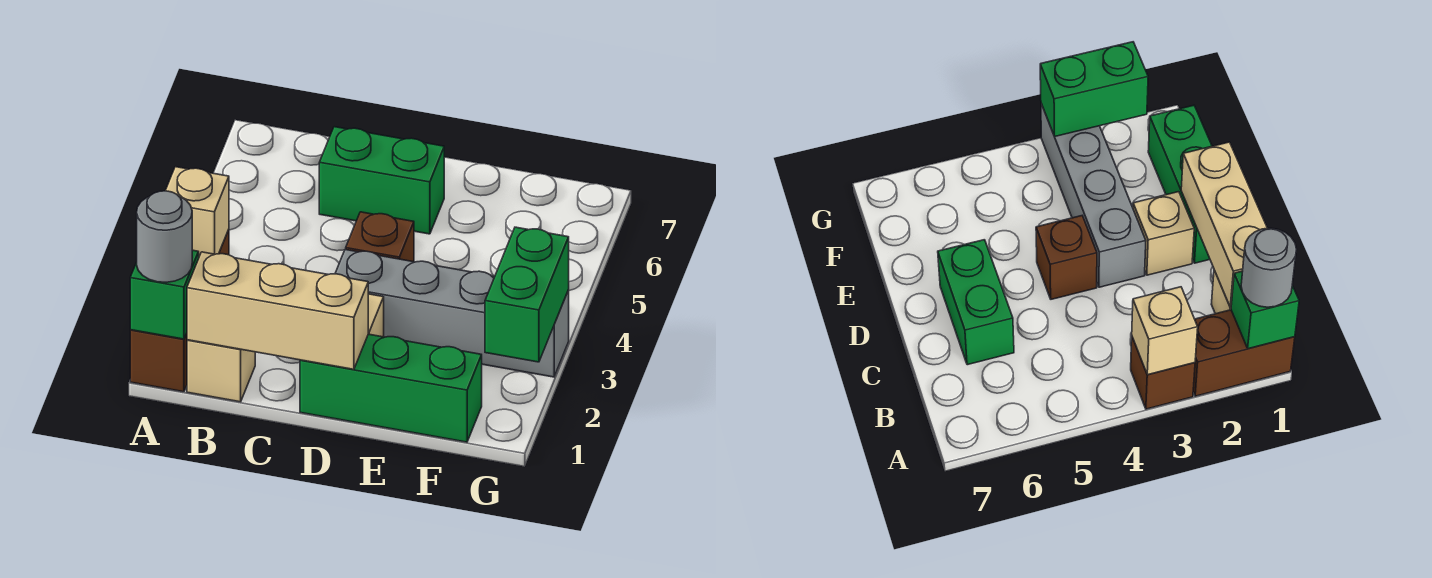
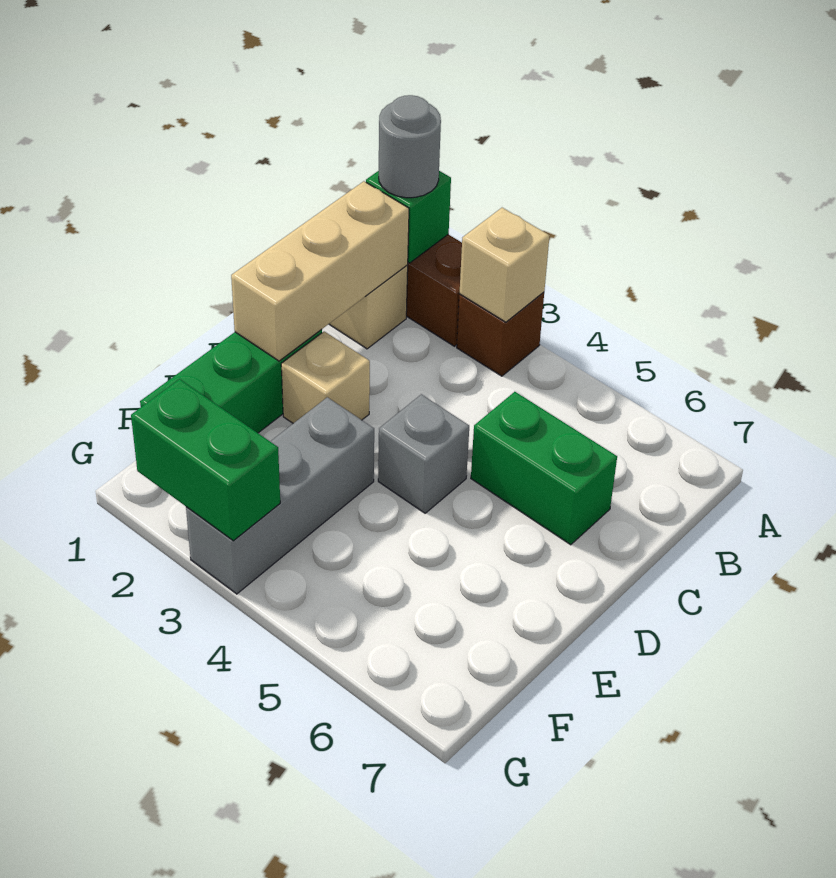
green brick C6:D6 level 1 -> green brick C5:C6 level 1
grey brick D3:G3 level 1 -> grey brick E3:G3 level 1
brown brick D4 level 1 -> grey brick D4 level 1

